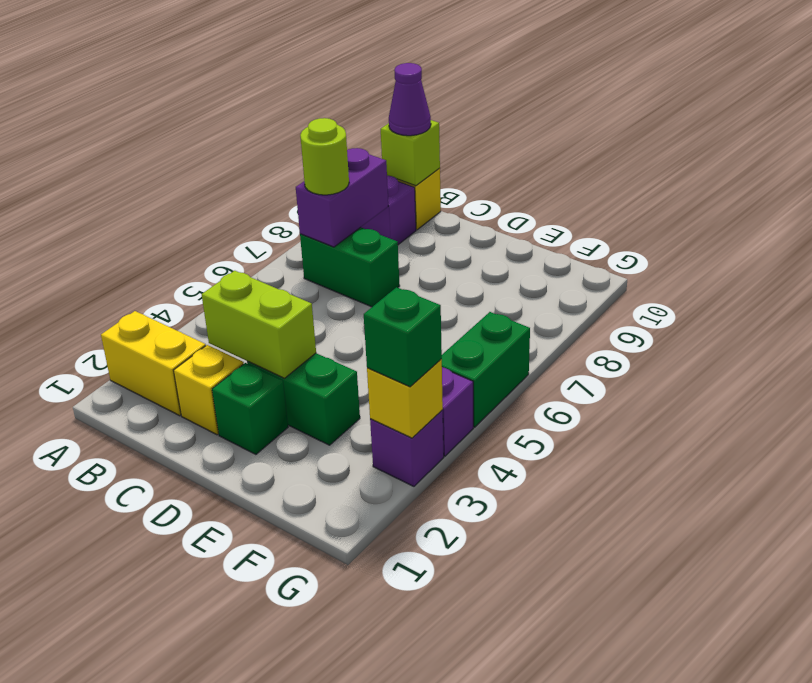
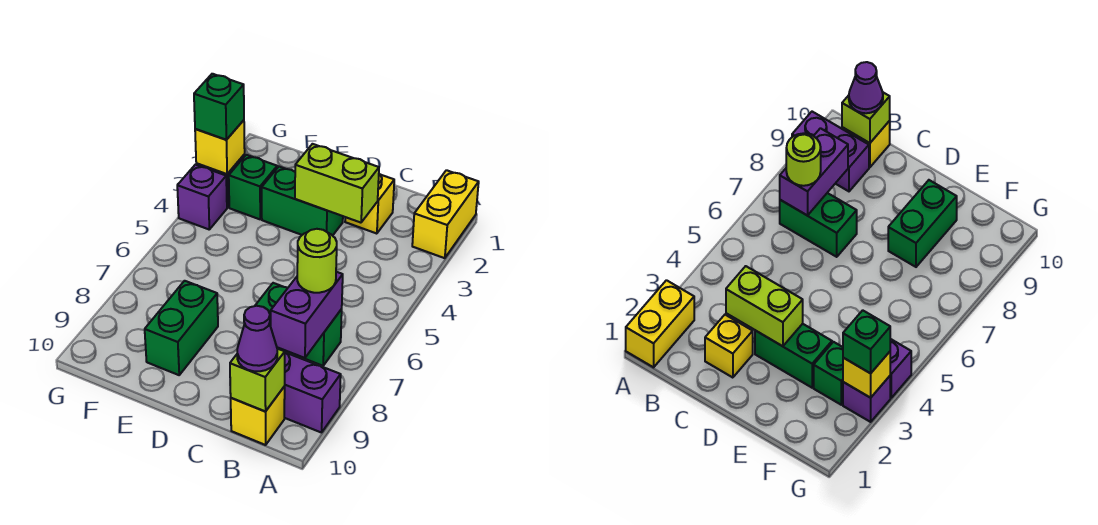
yellow brick A2:B2 level 1 -> yellow brick A1:A2 level 1
green brick D2 level 1 -> green brick F3 level 1
green brick G5:G6 level 1 -> green brick E8:E9 level 1

